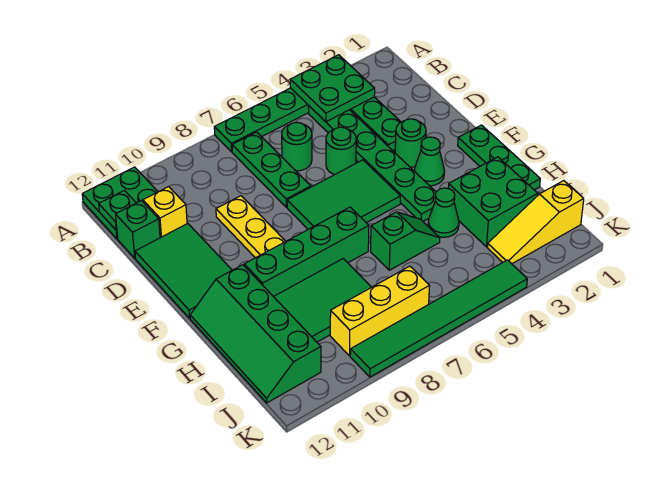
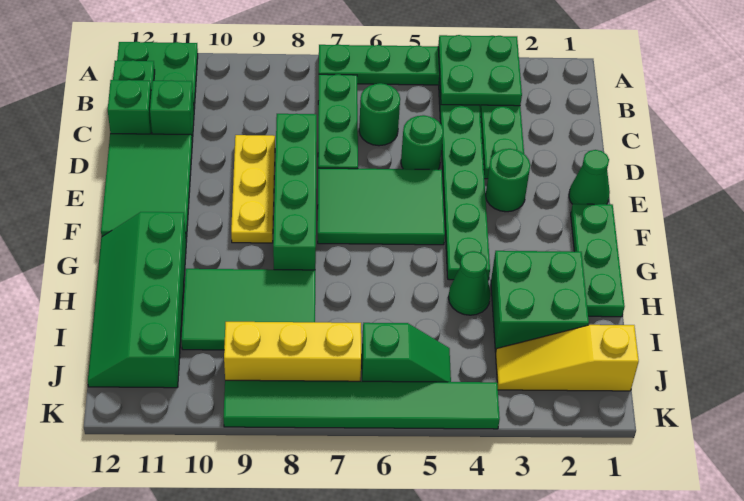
yellow brick C11 level 1 -> green brick C11 level 1
green cone F3 level 1 -> green cone E1 level 1
green brick G7:G10 level 1 -> green brick D8:G8 level 1
green slope H5:H6 level 1 top 6 -> green slope J5:J6 level 1 top 6

